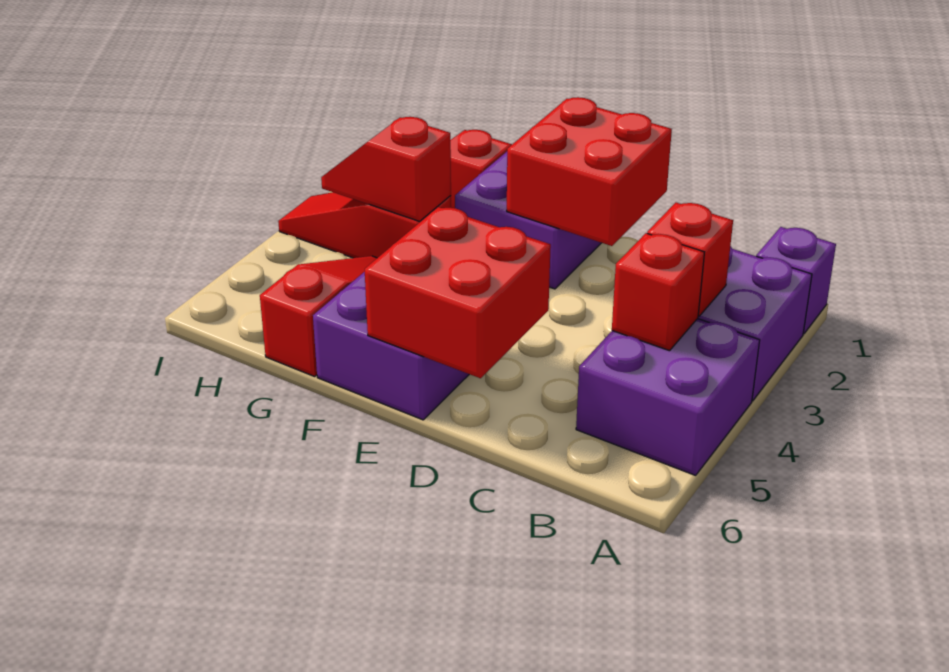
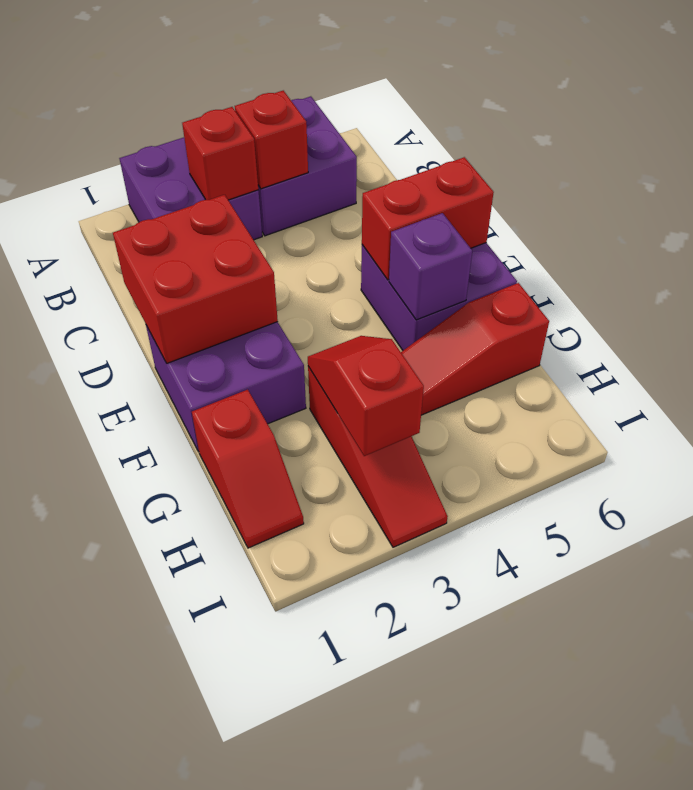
purple brick A1 level 1 -> purple brick F5 level 2
red brick D5:E6 level 2 -> red brick E5:E6 level 2
red slope G3:H3 level 2 top G -> red slope G3:H3 level 2 top H

